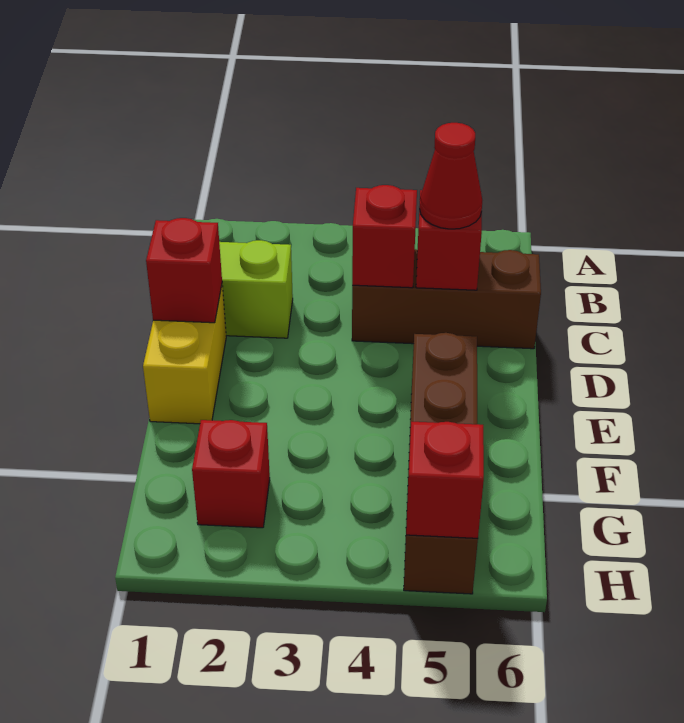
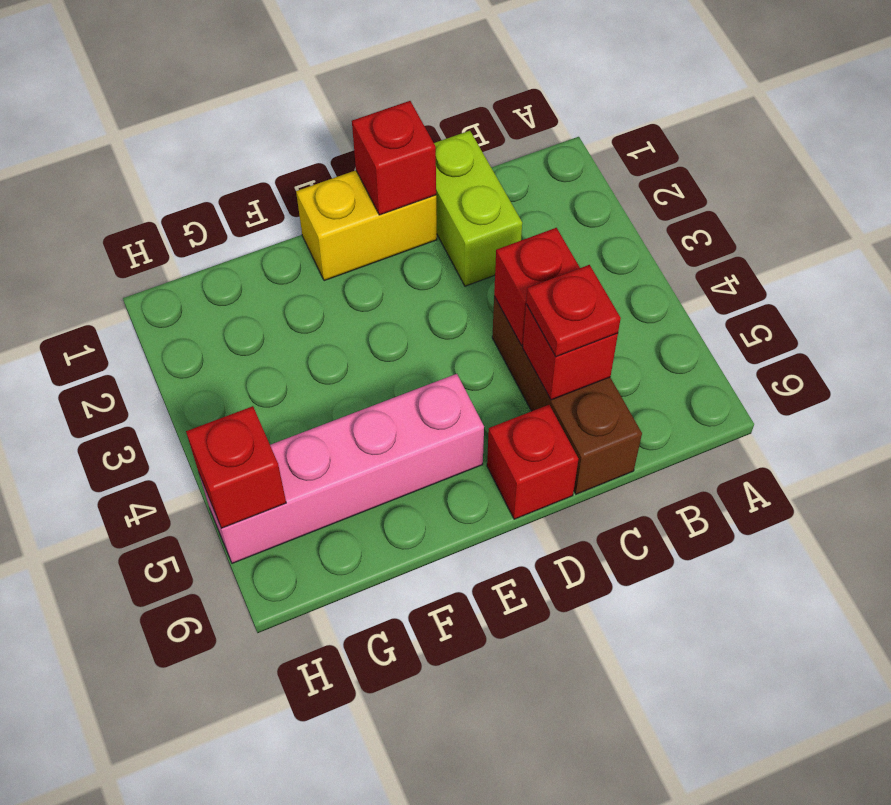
red cone C5 level 3 -> red plate C5 level 3
brown brick E5:H5 level 1 -> pink brick E5:H5 level 1
red brick G2 level 1 -> red brick D6 level 1

